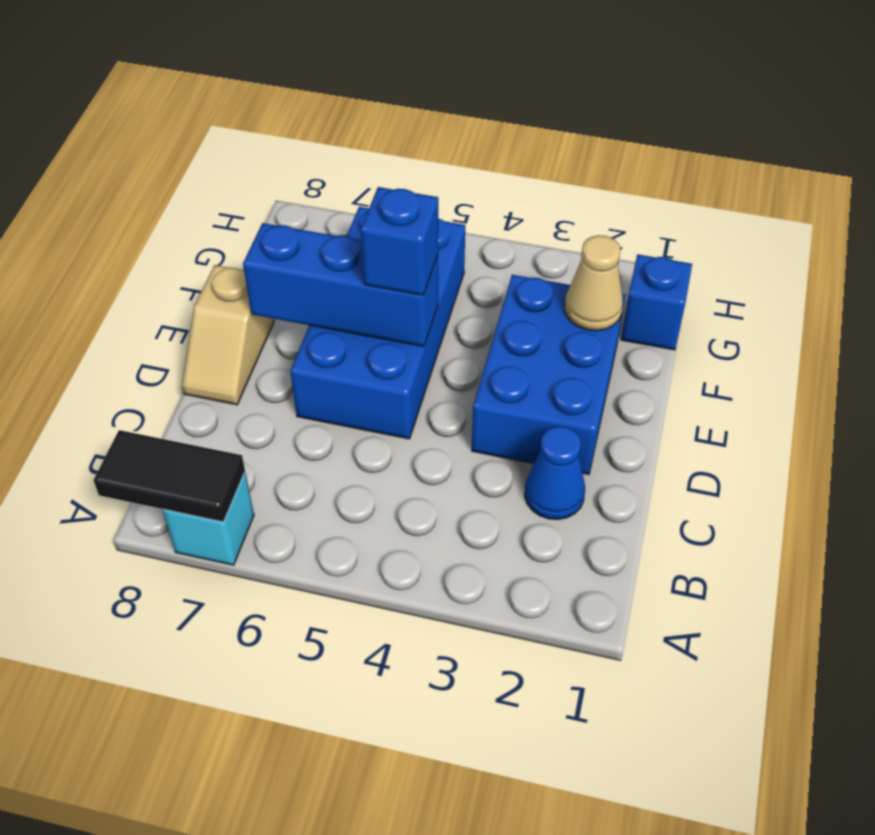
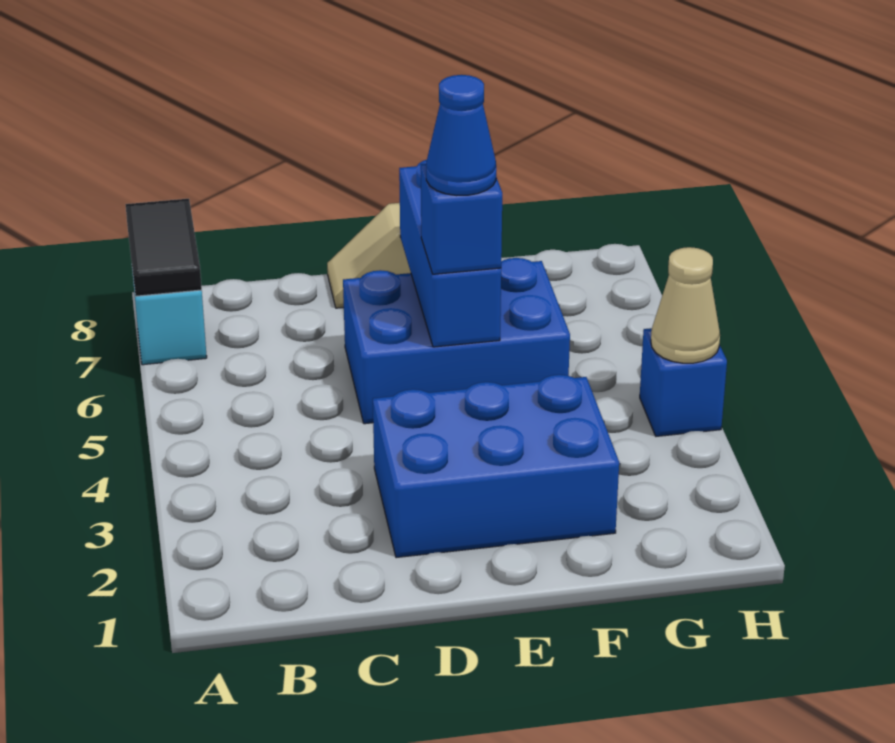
blue cone C2 level 1 -> blue cone E5 level 4
blue brick D5:G6 level 1 -> blue brick D5:F6 level 1
tan cone F2 level 2 -> tan cone H4 level 2
blue brick G1 level 1 -> blue brick H4 level 1

